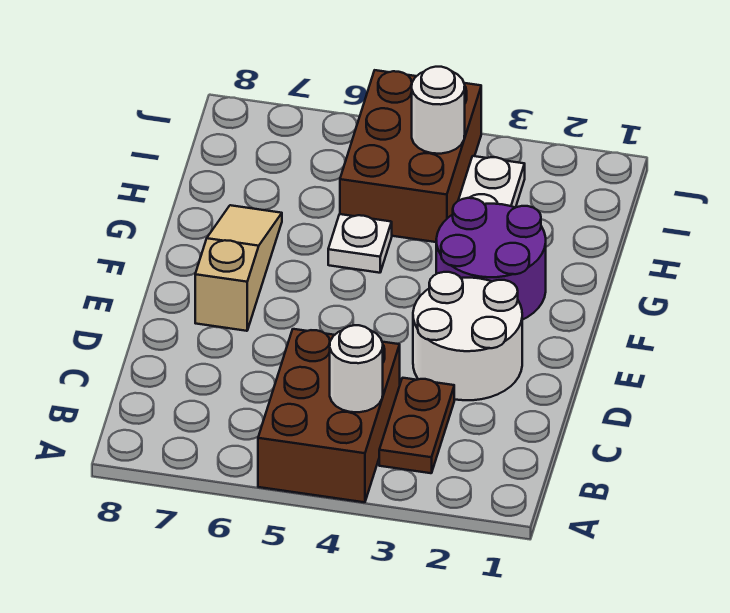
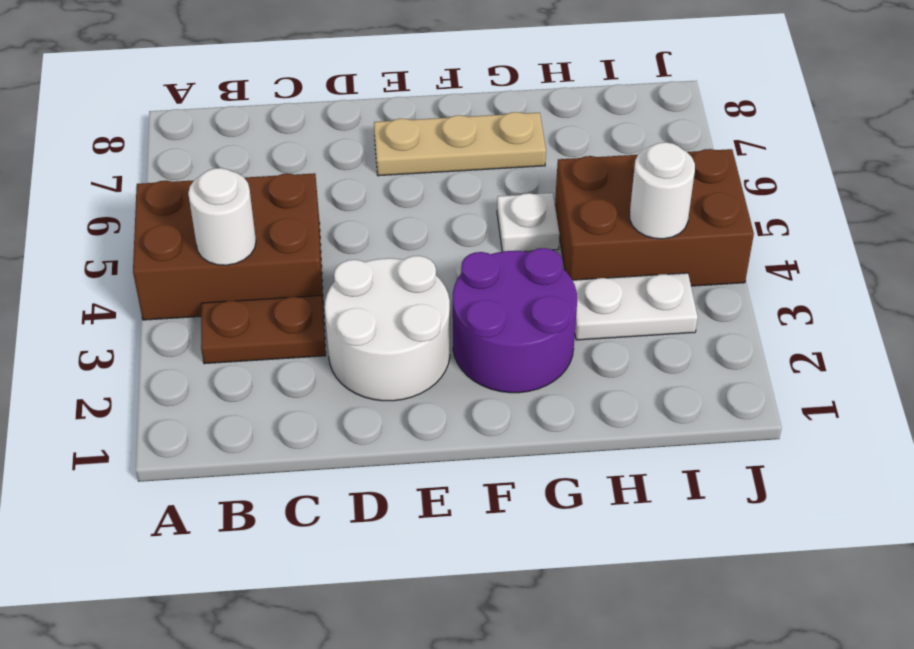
tan slope E7:G7 level 1 top E -> tan plate E7:G7 level 1

